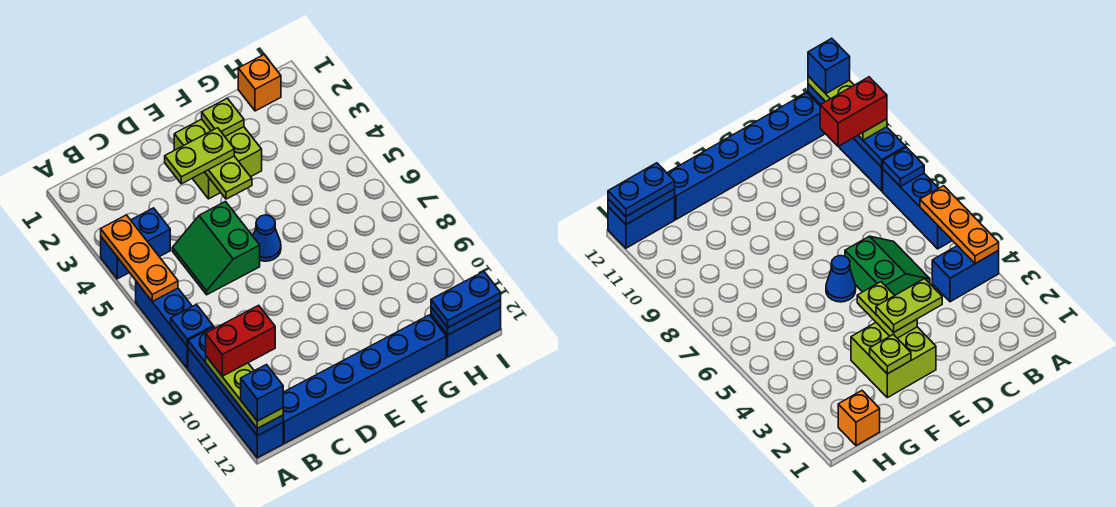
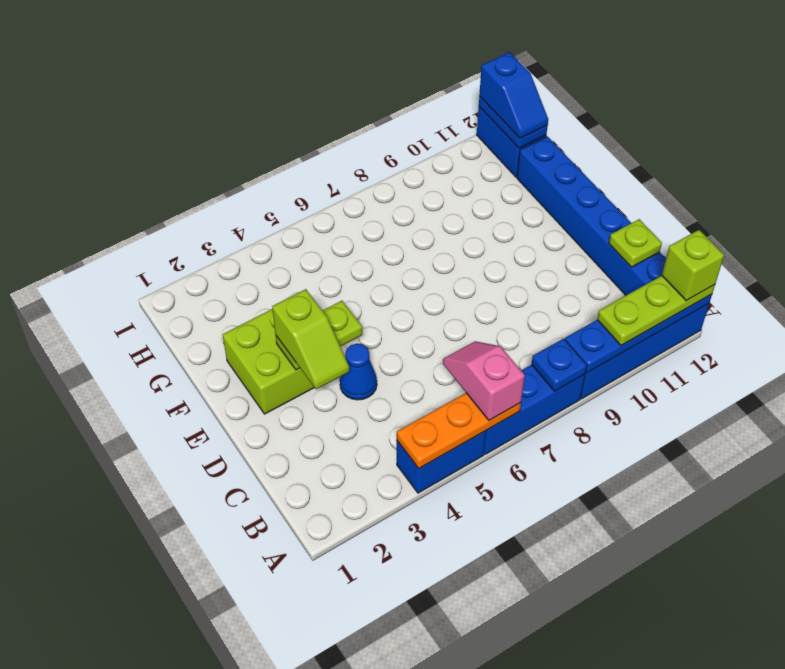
blue brick A4:B4 level 1 -> blue brick A4:A5 level 1
none -> pink slope A6:B6 level 3 top A
red brick A10:B10 level 4 -> none
blue brick A12 level 4 -> lime brick A12 level 4
green slope C5:D6 level 1 top D -> none
lime plate D3:E3 level 3 -> lime slope D3:E3 level 3 top E
blue cone E6 level 1 -> blue cone D4 level 1
lime plate F2 level 2 -> lime plate C12 level 2
orange brick H1 level 1 -> none
blue plate H12:I12 level 3 -> blue slope H12:I12 level 3 top I

